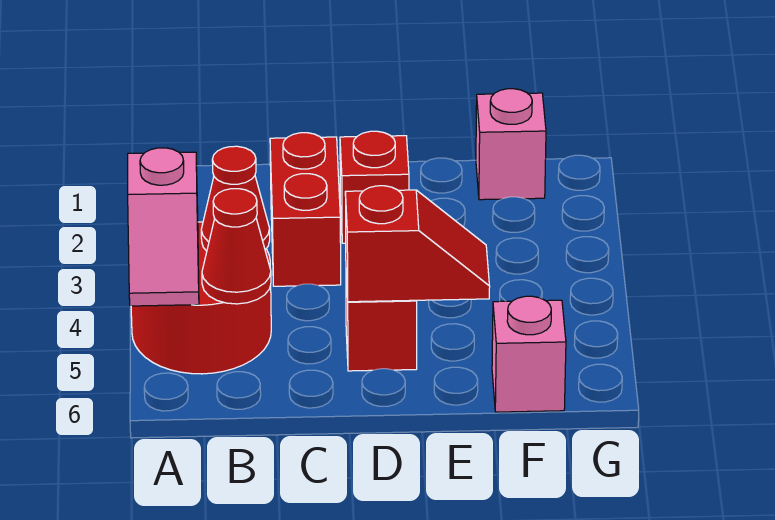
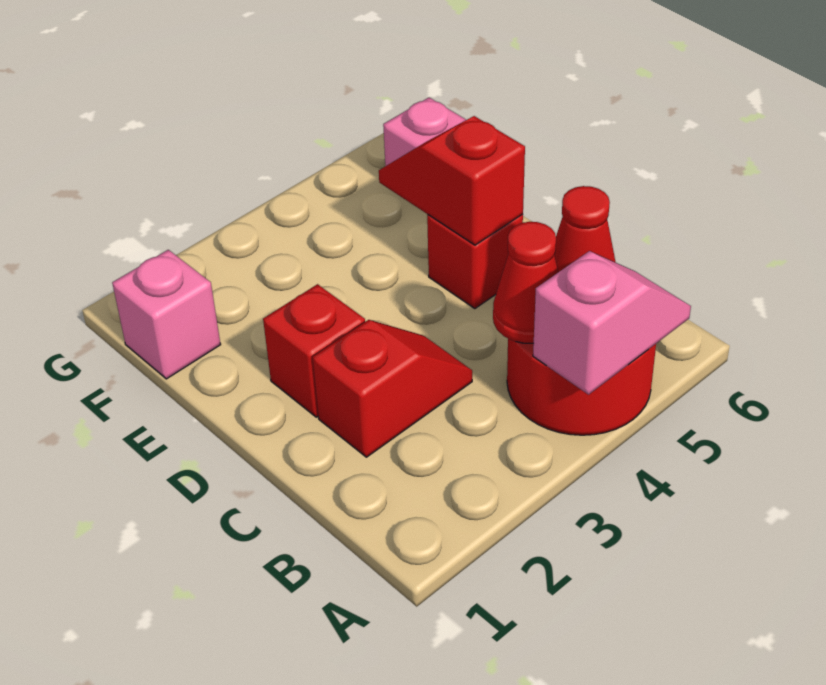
red brick C2:C3 level 1 -> red slope C2:C3 level 1 top 2

